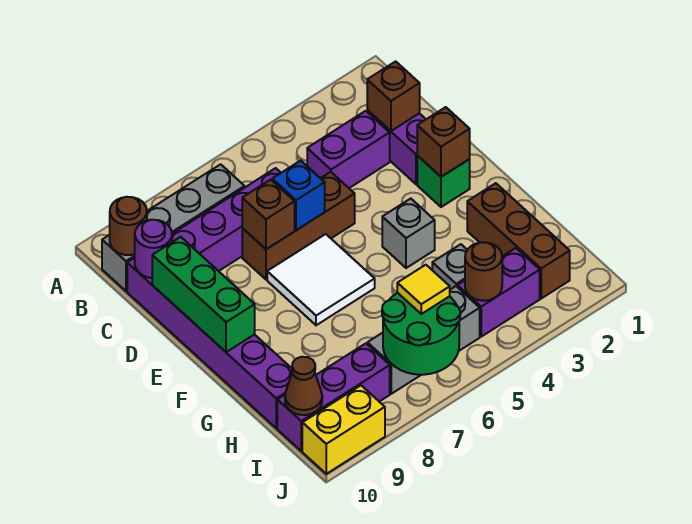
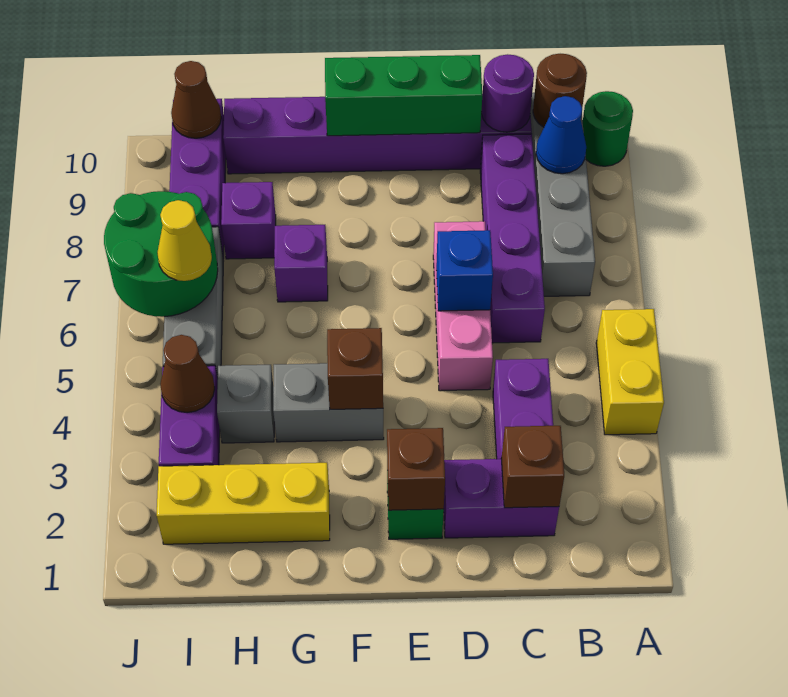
none -> green round brick A10 level 1
none -> blue cone B9 level 2
brown brick D5:D7 level 1 -> pink brick D5:D7 level 1
brown brick D7 level 2 -> brown brick F4 level 2
white tile E6:F7 level 1 -> none
grey brick F4 level 1 -> grey brick F4:G4 level 1
brown brick G2:I2 level 1 -> yellow brick G2:I2 level 1
none -> purple brick G7 level 1
none -> purple brick H8 level 1
brown round brick I4 level 2 -> brown cone I4 level 2
yellow tile I6 level 3 -> yellow cone I6 level 3
yellow brick J9:J10 level 1 -> yellow brick A4:A5 level 1

